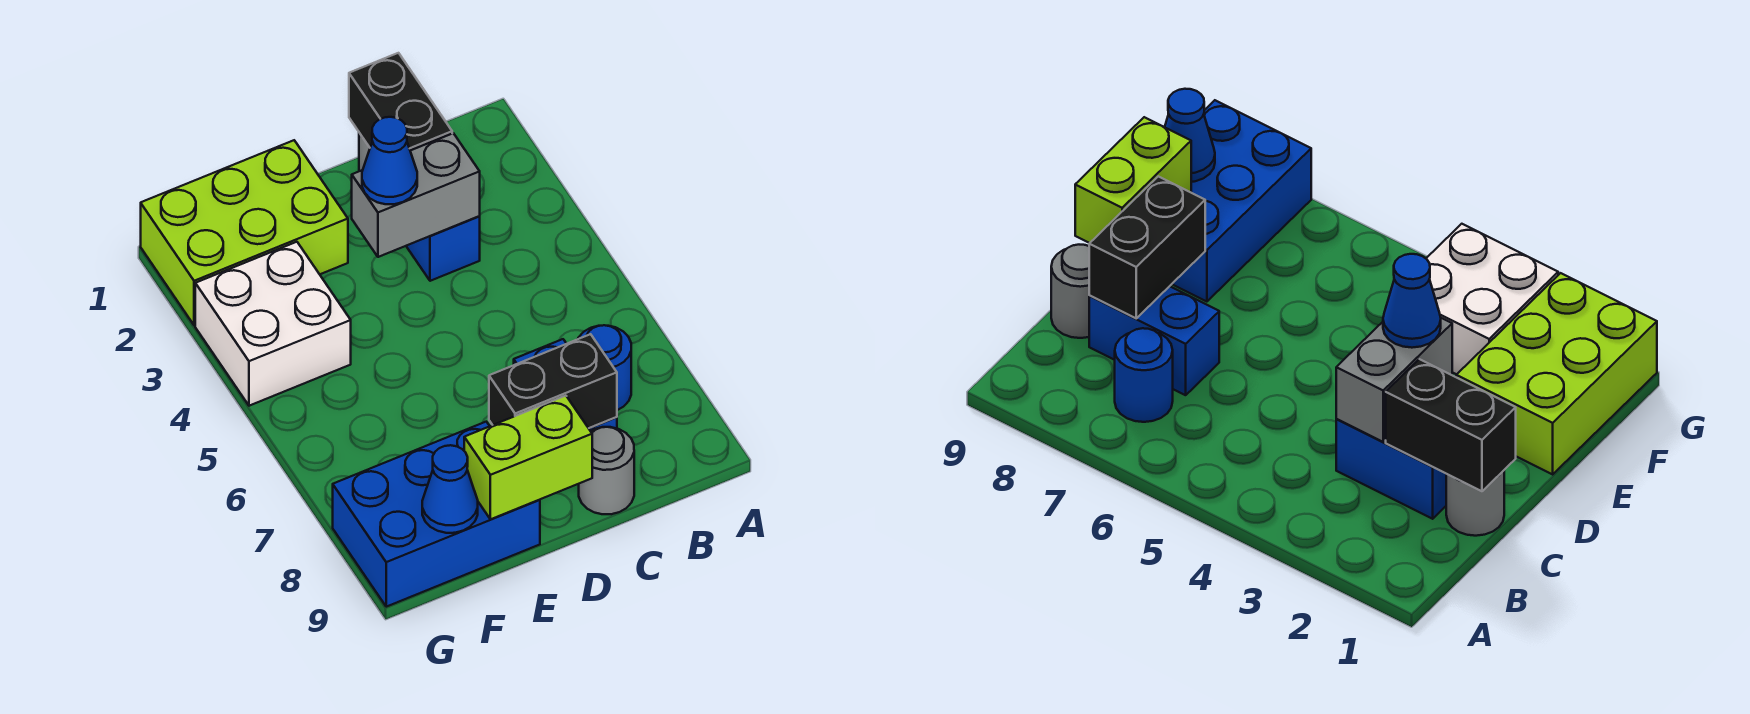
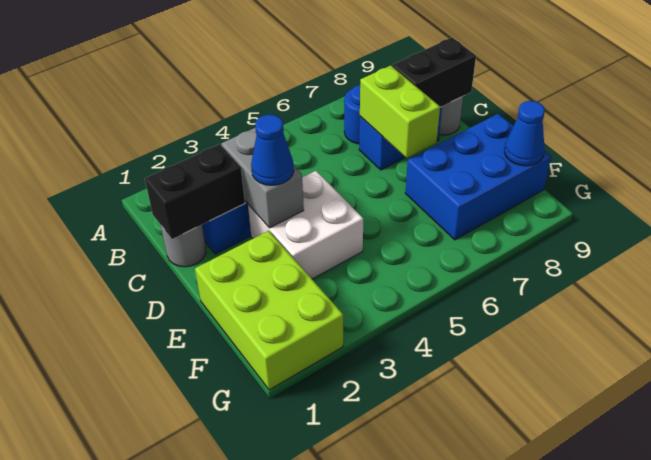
black brick C8:D8 level 2 -> black brick C8:C9 level 2
lime brick D9:E9 level 2 -> lime brick C7:D7 level 2
blue brick E8:G9 level 1 -> blue brick E7:F9 level 1
white brick F3:G4 level 1 -> white brick D3:E4 level 1

